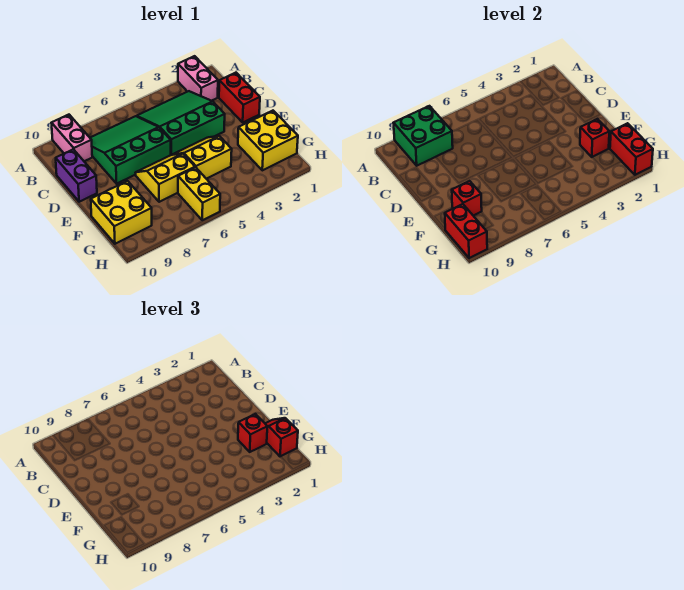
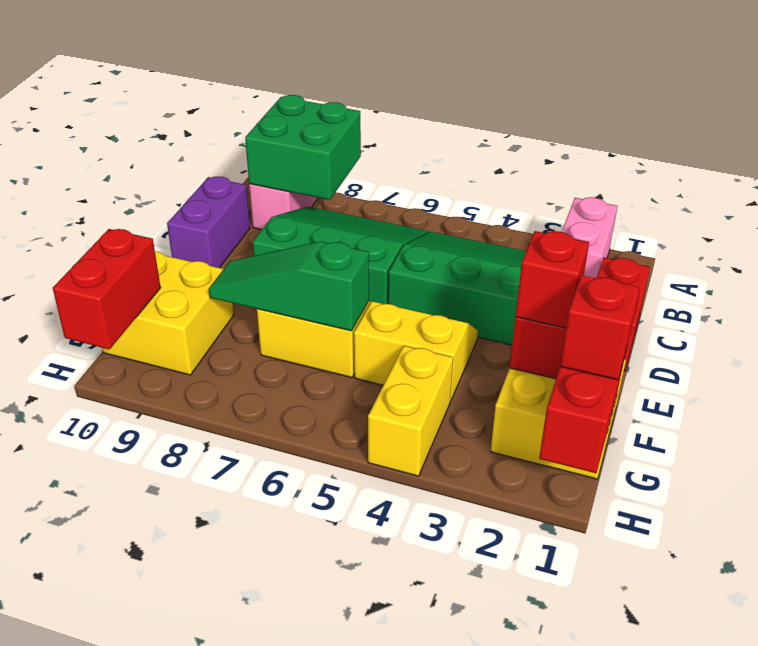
none -> green slope F6:F8 level 2 top 6
red brick F9 level 2 -> none
yellow brick G6:H6 level 1 -> yellow brick G4:H4 level 1

